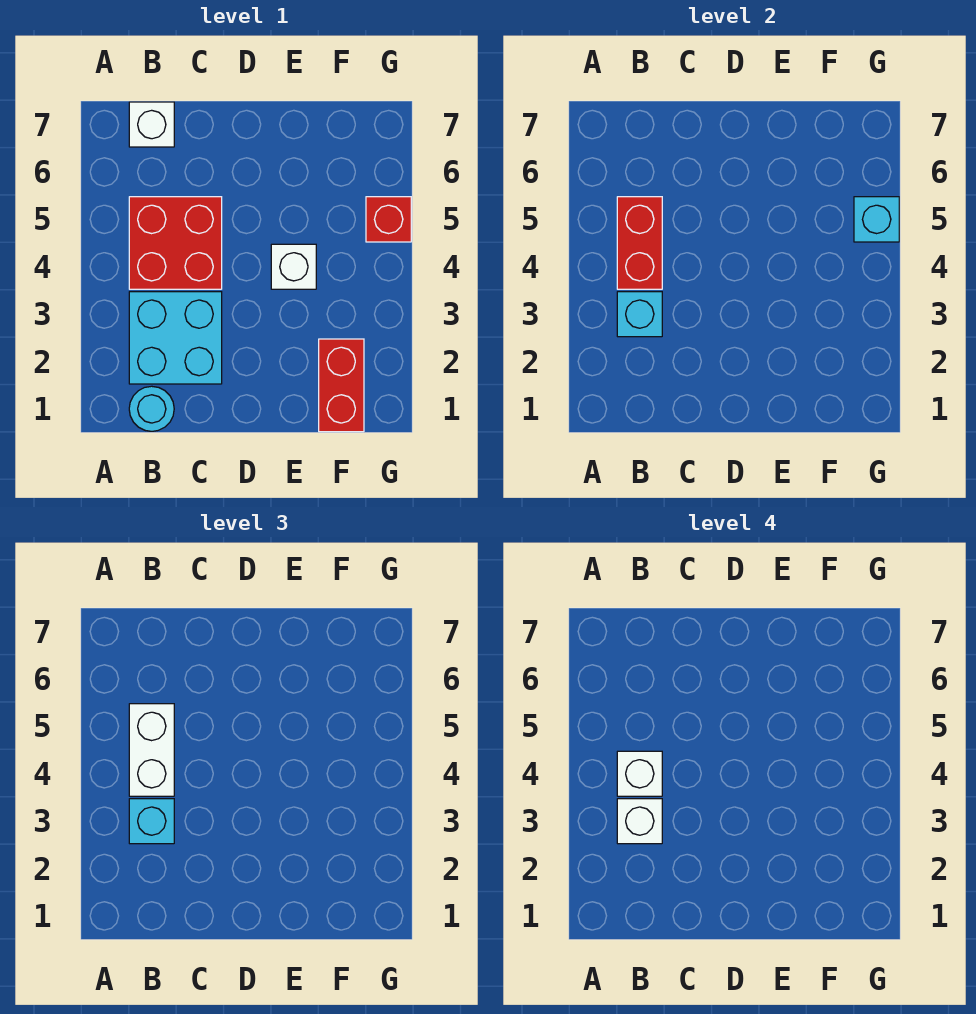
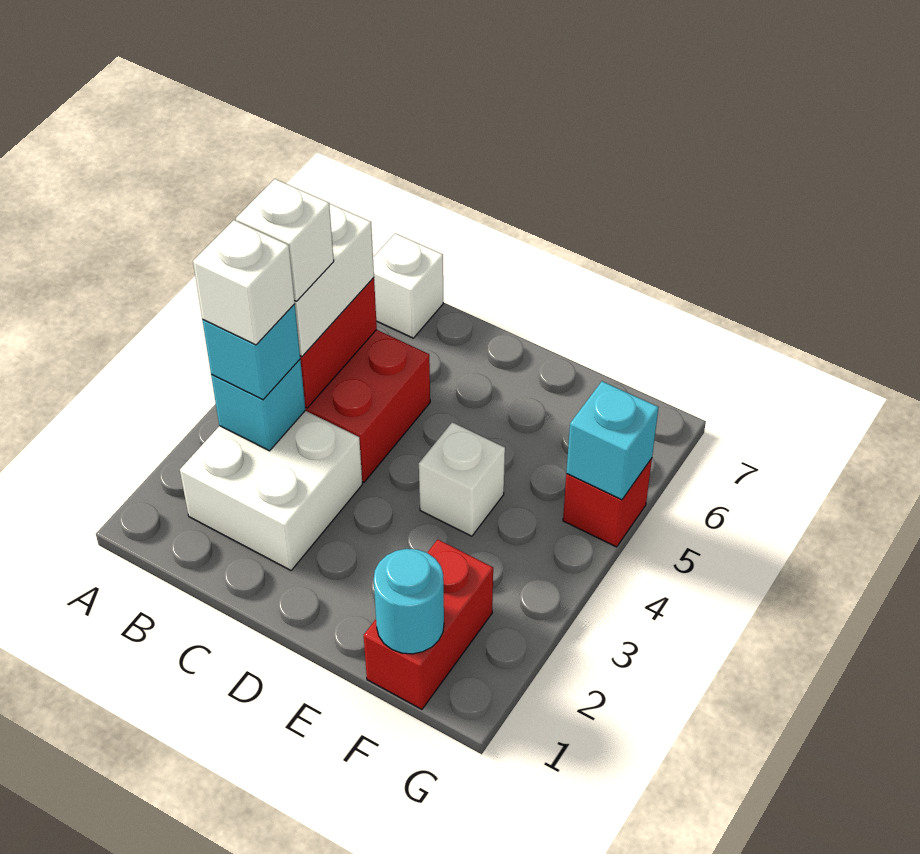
cyan round brick B1 level 1 -> cyan round brick F1 level 2
cyan brick B2:C3 level 1 -> white brick B2:C3 level 1

